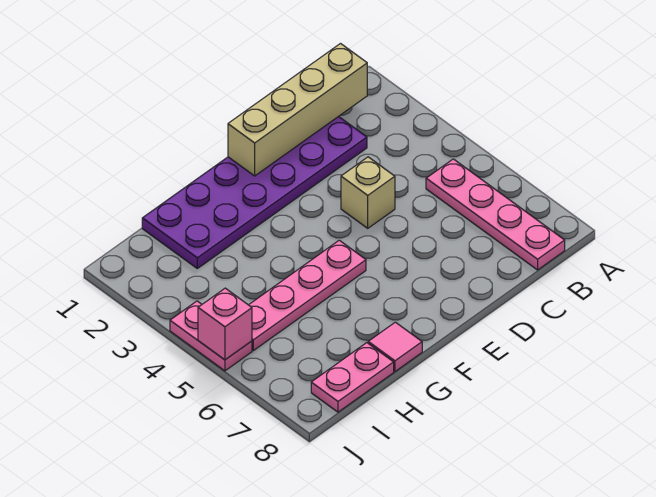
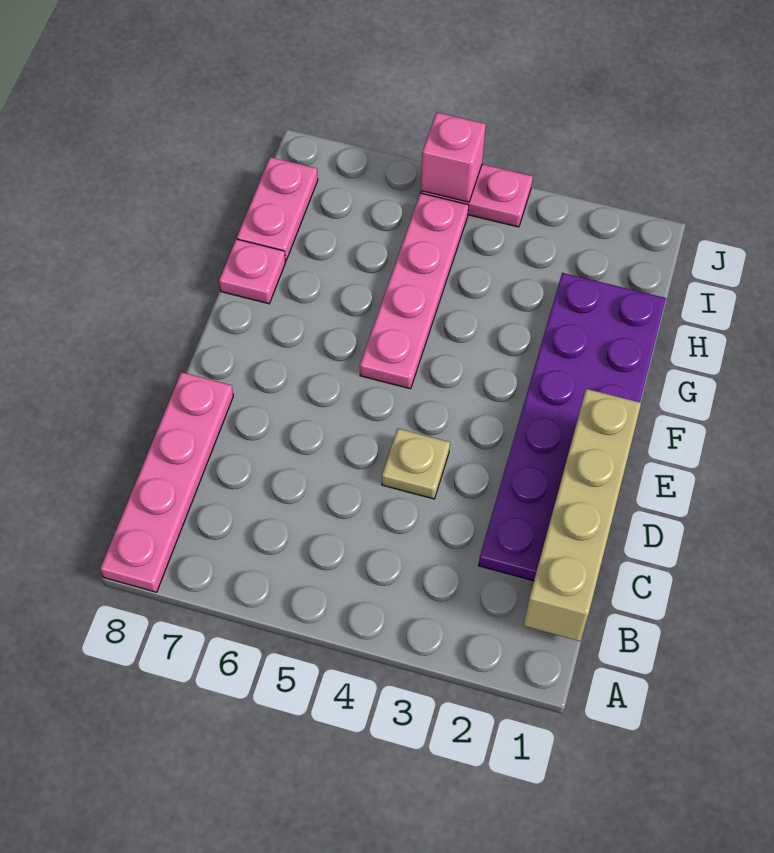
pink plate B5:B8 level 1 -> pink plate A8:D8 level 1
tan brick D4 level 1 -> tan plate D4 level 1
pink tile G8 level 1 -> pink plate G8 level 1

